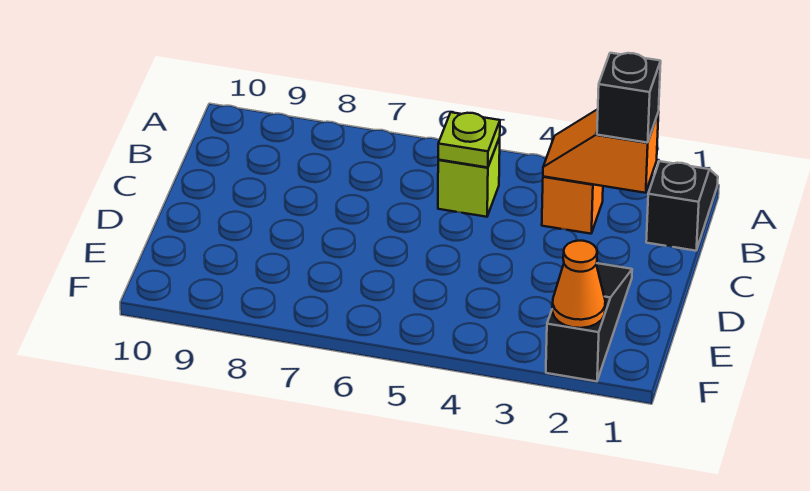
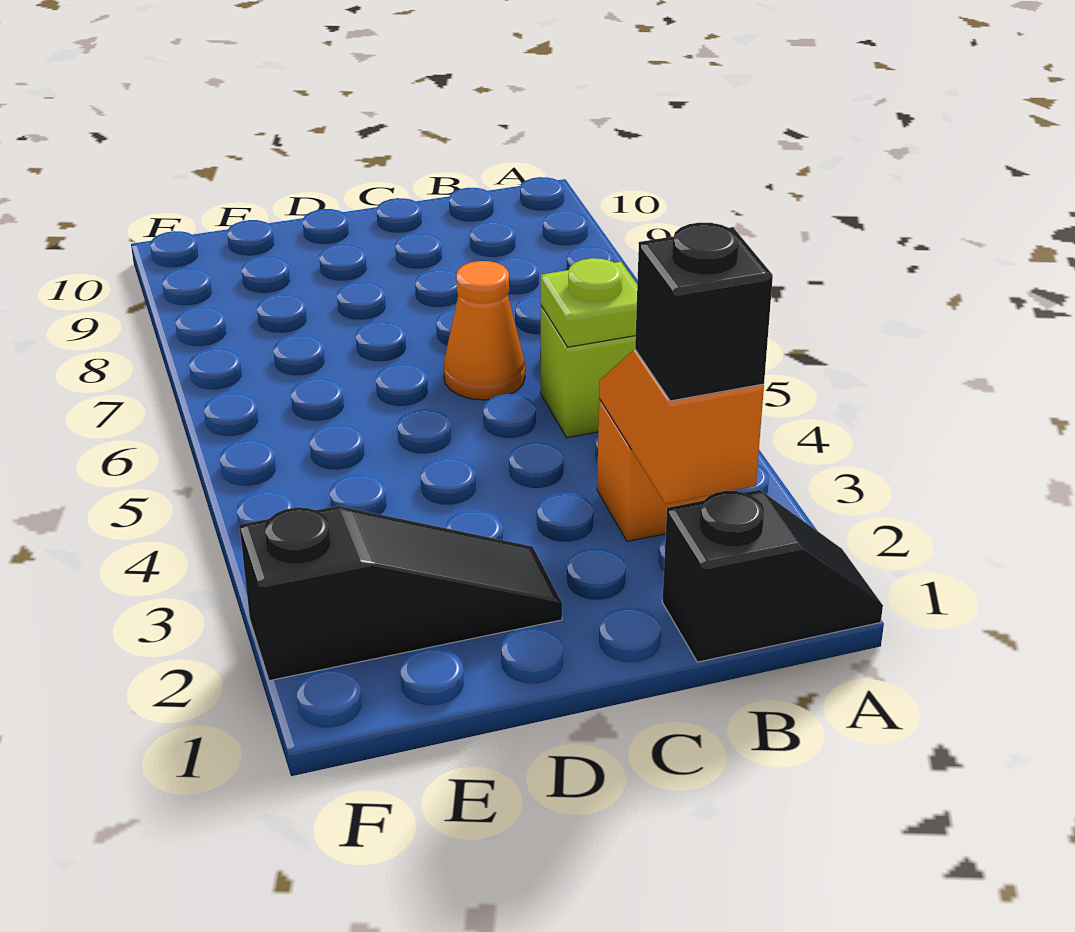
orange cone F2 level 2 -> orange cone C6 level 1

